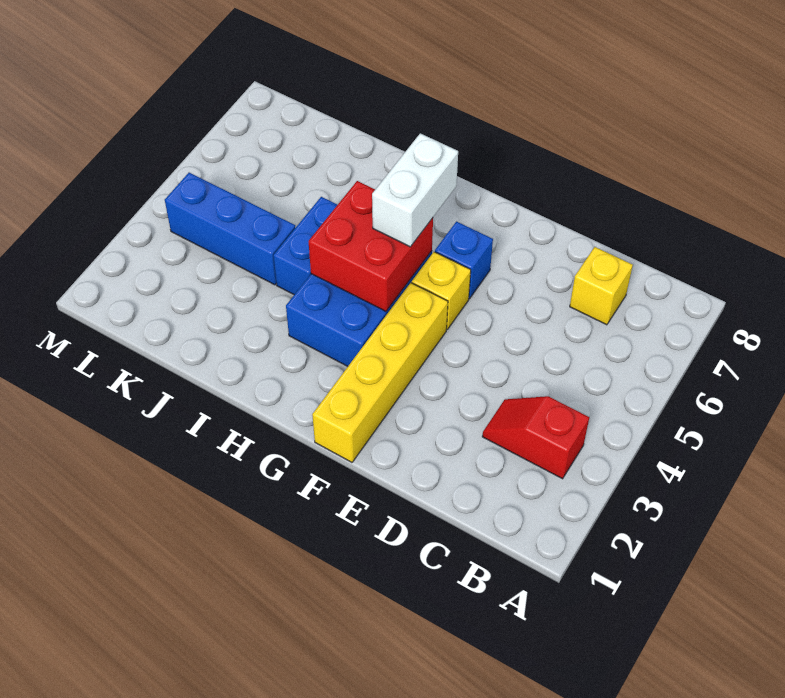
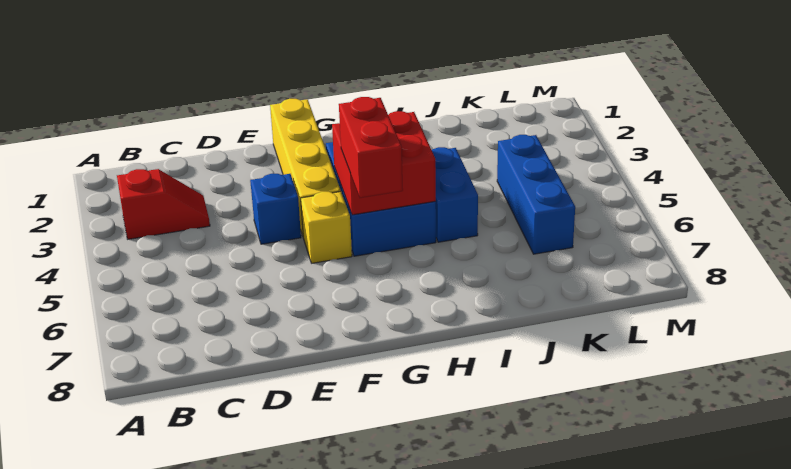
yellow brick C7 level 1 -> none
blue brick F6 level 1 -> blue brick E4 level 1
white brick G5:G6 level 3 -> red brick G5:G6 level 3
blue brick J4:L4 level 1 -> blue brick K4:K6 level 1

